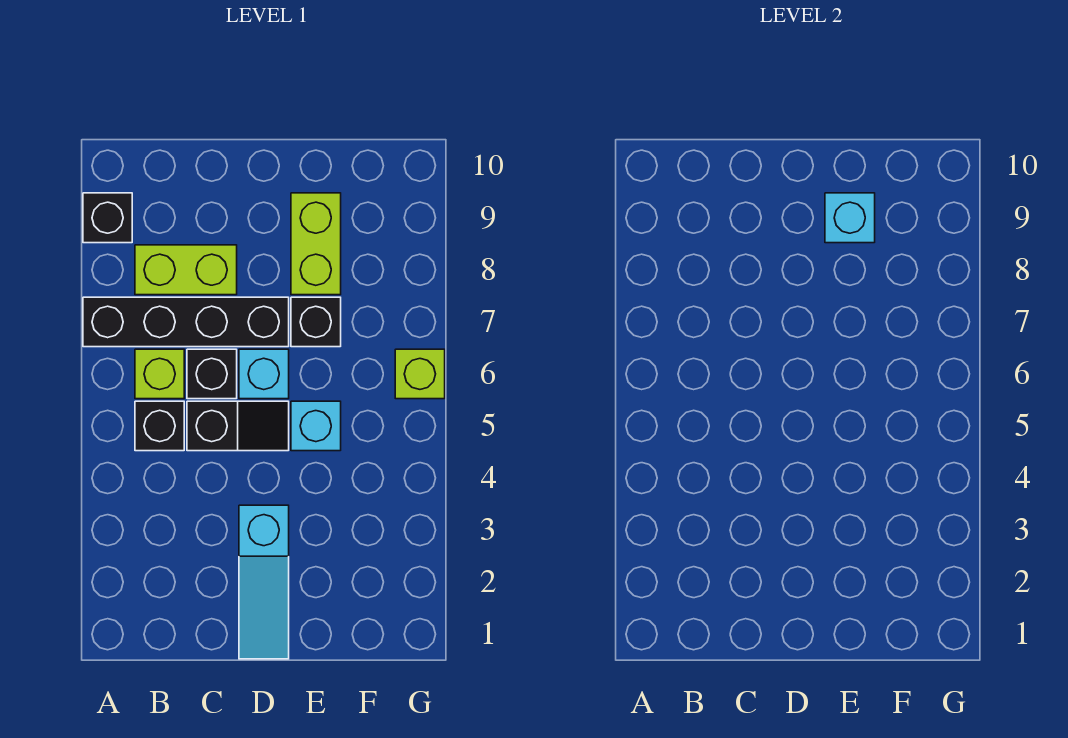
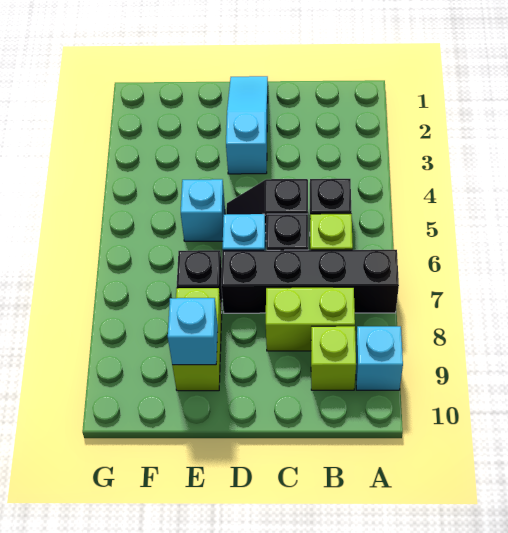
black brick A9 level 1 -> cyan brick A9 level 1
lime brick G6 level 1 -> lime brick B9 level 1

